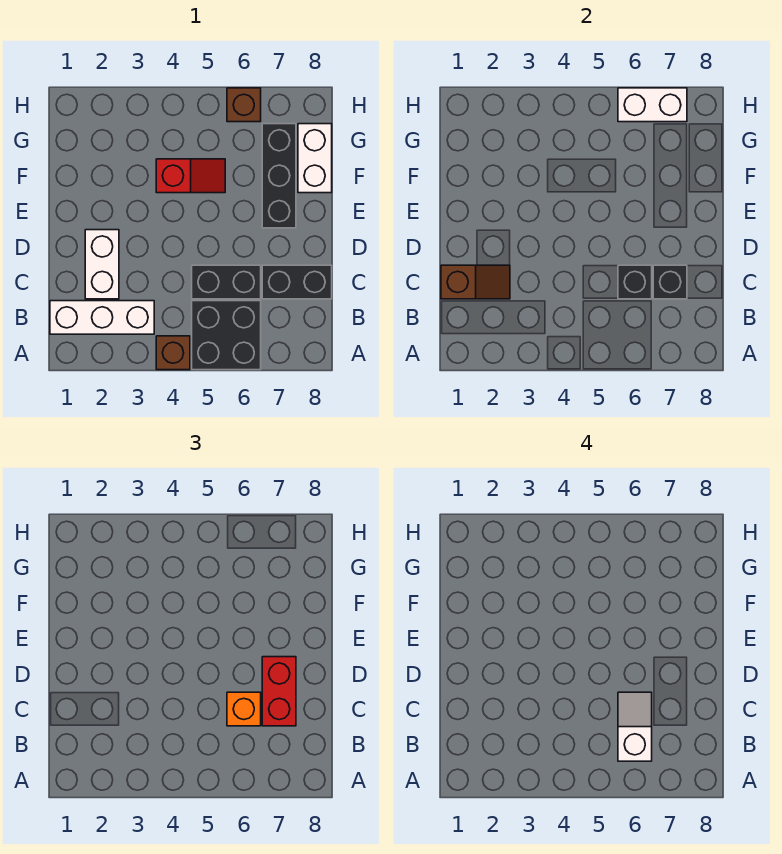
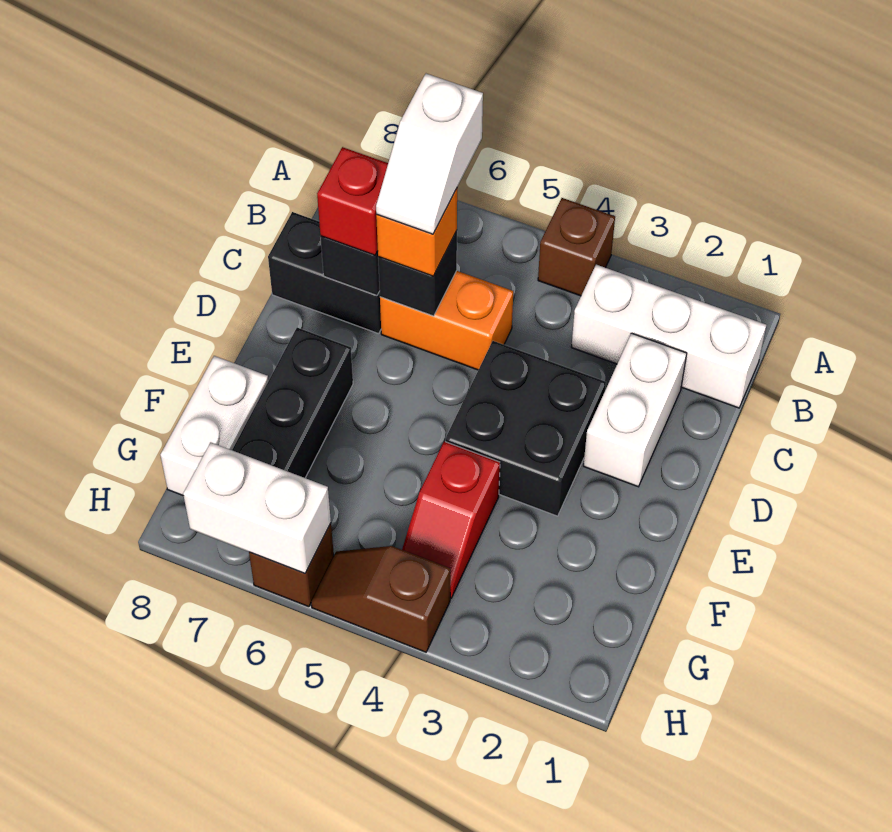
black brick A5:B6 level 1 -> black brick D3:E4 level 1
brown slope C1:C2 level 2 top 1 -> brown slope H4:H5 level 1 top 4
black brick C5:C6 level 1 -> orange brick C5:C6 level 1
red brick C7:D7 level 3 -> red brick C7 level 3
red slope F4:F5 level 1 top 4 -> red slope F4:G4 level 1 top F

